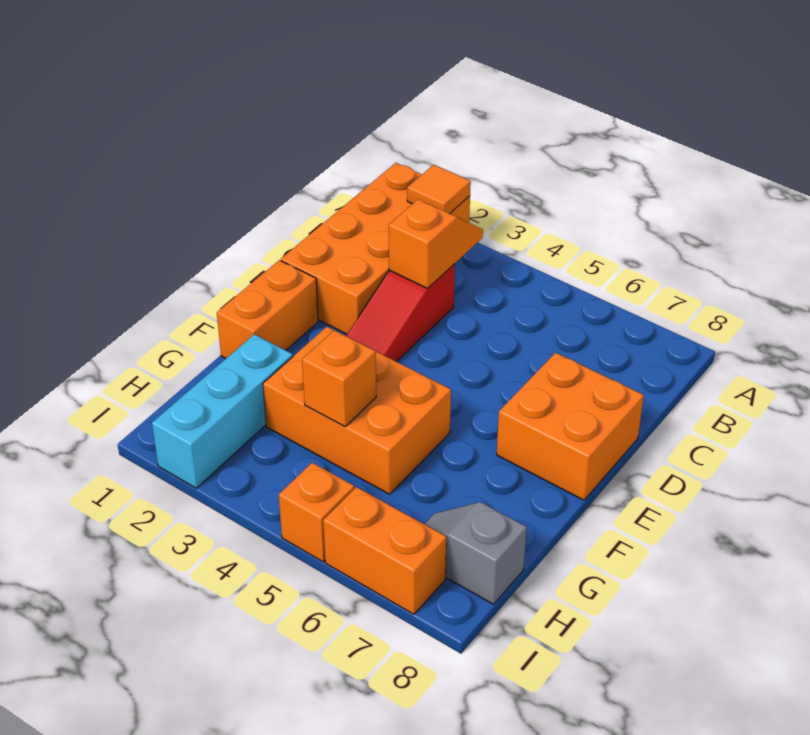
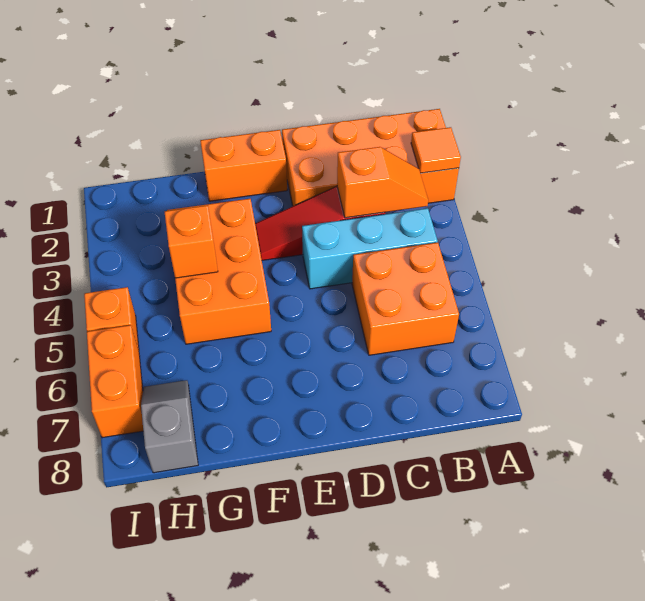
orange brick D7:E8 level 1 -> orange brick B5:C6 level 1
cyan brick G2:I2 level 1 -> cyan brick B4:D4 level 1

